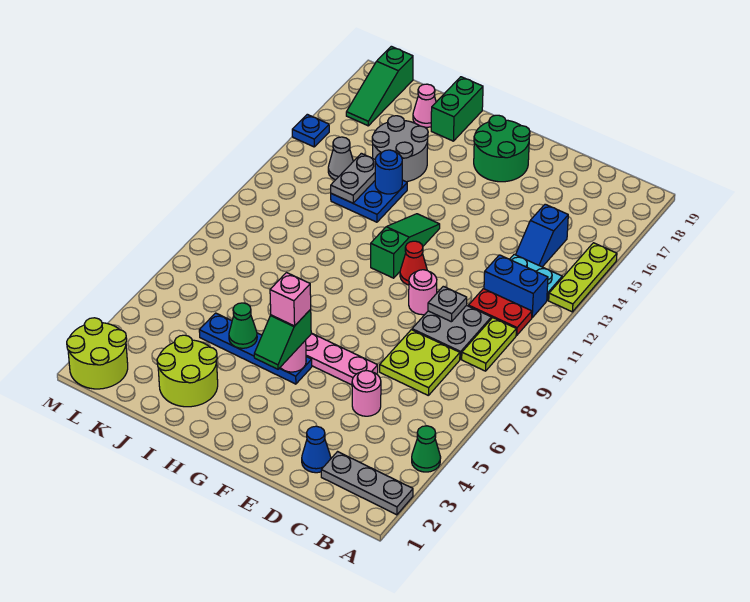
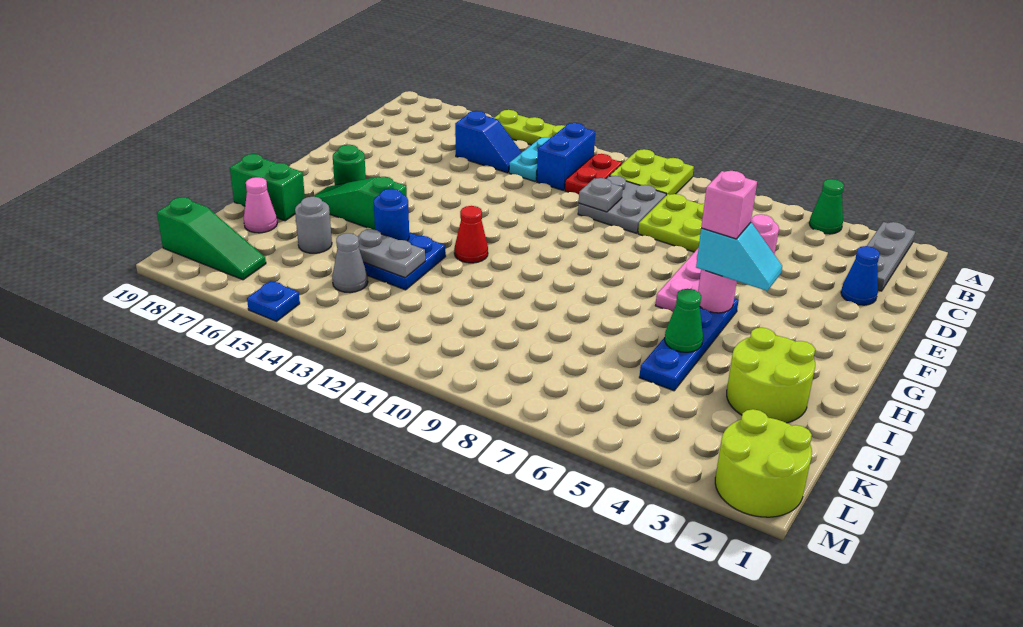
lime plate B9:B10 level 1 -> lime plate A9:B10 level 1
pink round brick E10 level 1 -> none
red cone F11 level 1 -> red cone H12 level 1
green round brick F17:G18 level 1 -> green round brick G17 level 1
green slope G4:G5 level 3 top 5 -> cyan slope G4:G5 level 3 top 5
green slope G11:G13 level 1 top 11 -> green slope H15:H17 level 1 top 15
grey round brick I15:J16 level 1 -> grey round brick J16 level 1

